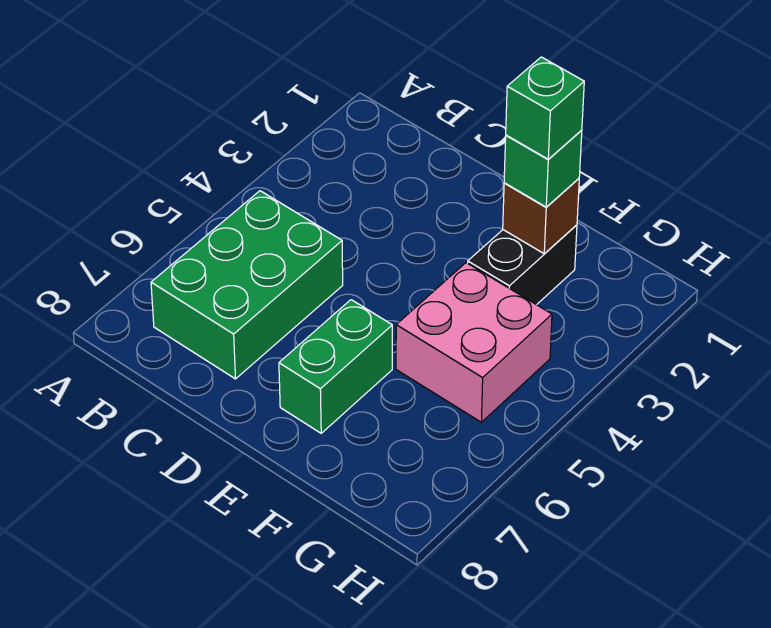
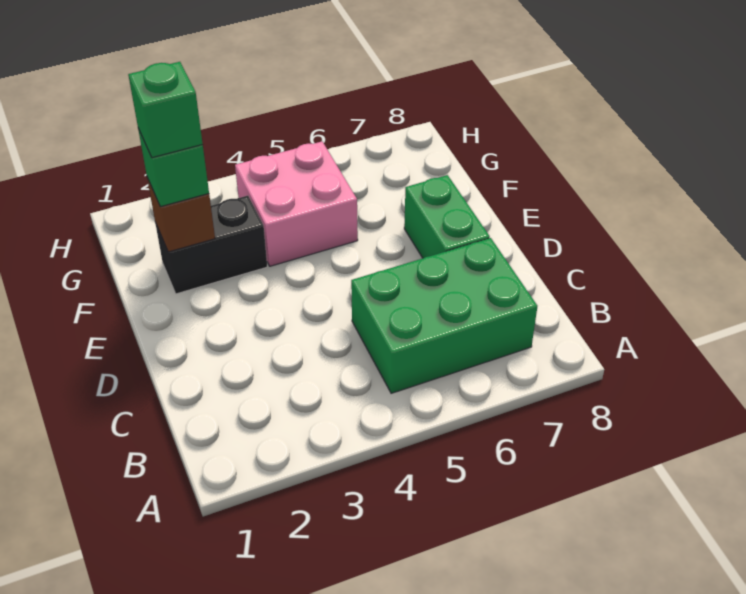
green brick E6:E7 level 1 -> green brick D7:E7 level 1

